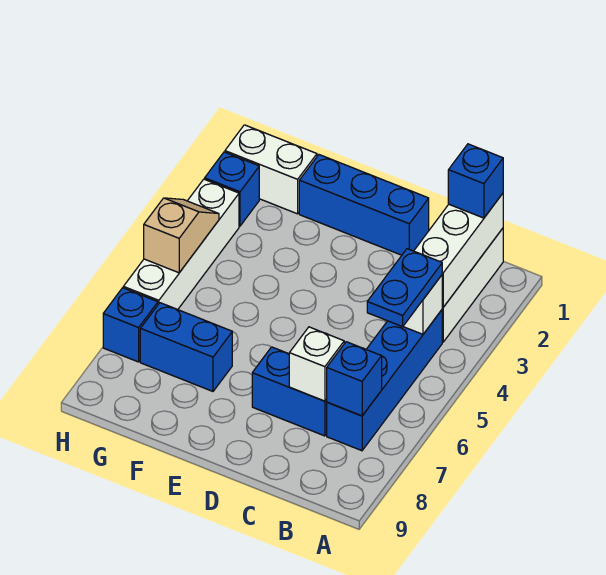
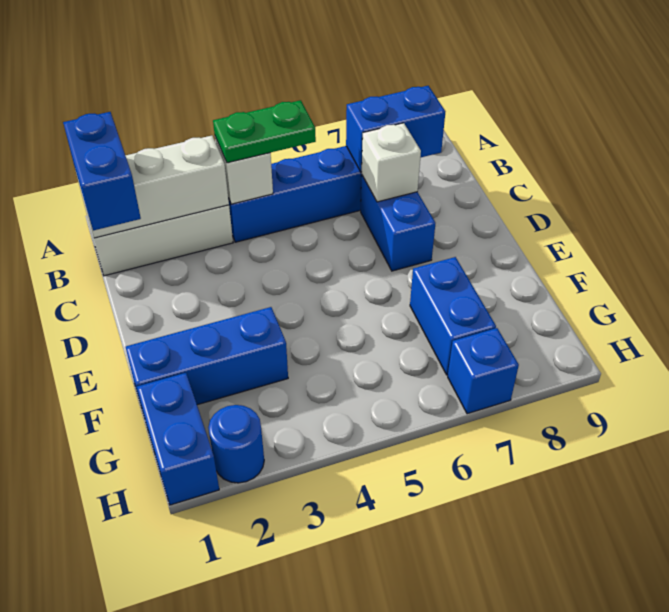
blue brick B1 level 3 -> blue brick B1:C1 level 3
blue plate B4:B5 level 3 -> green plate B4:B5 level 3
blue brick B7 level 2 -> blue brick B7:B8 level 2
blue brick D1:F1 level 1 -> blue brick F1:F3 level 1
white brick G1:H1 level 1 -> blue brick G1:H1 level 1
blue brick H2 level 1 -> blue round brick H2 level 1
white brick H3:H6 level 1 -> none
tan slope H4:H5 level 2 top 5 -> none

